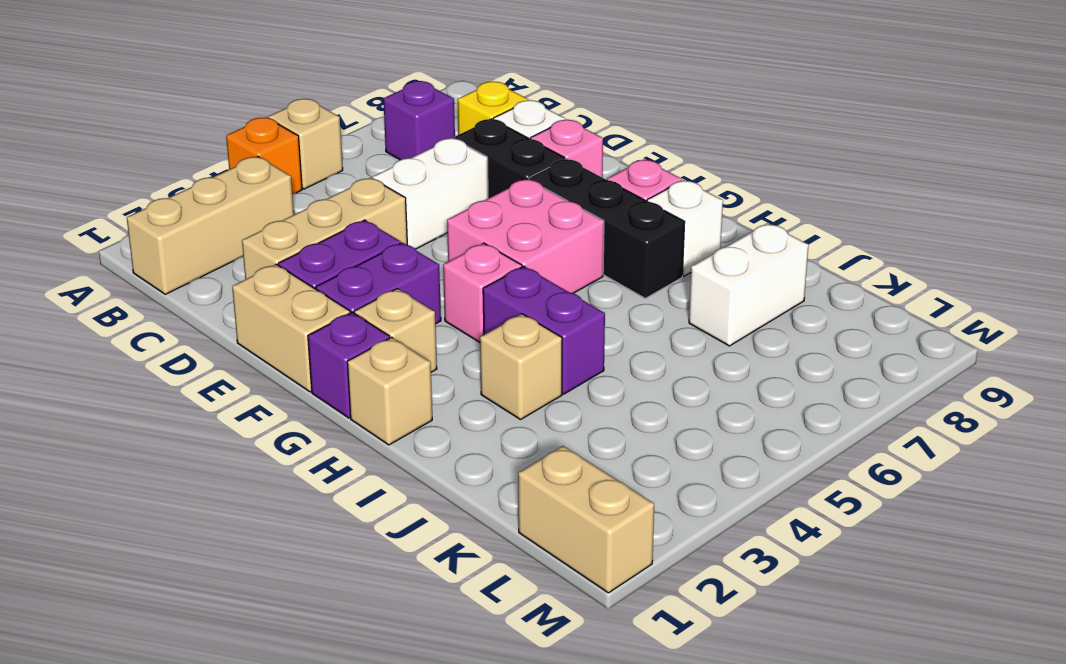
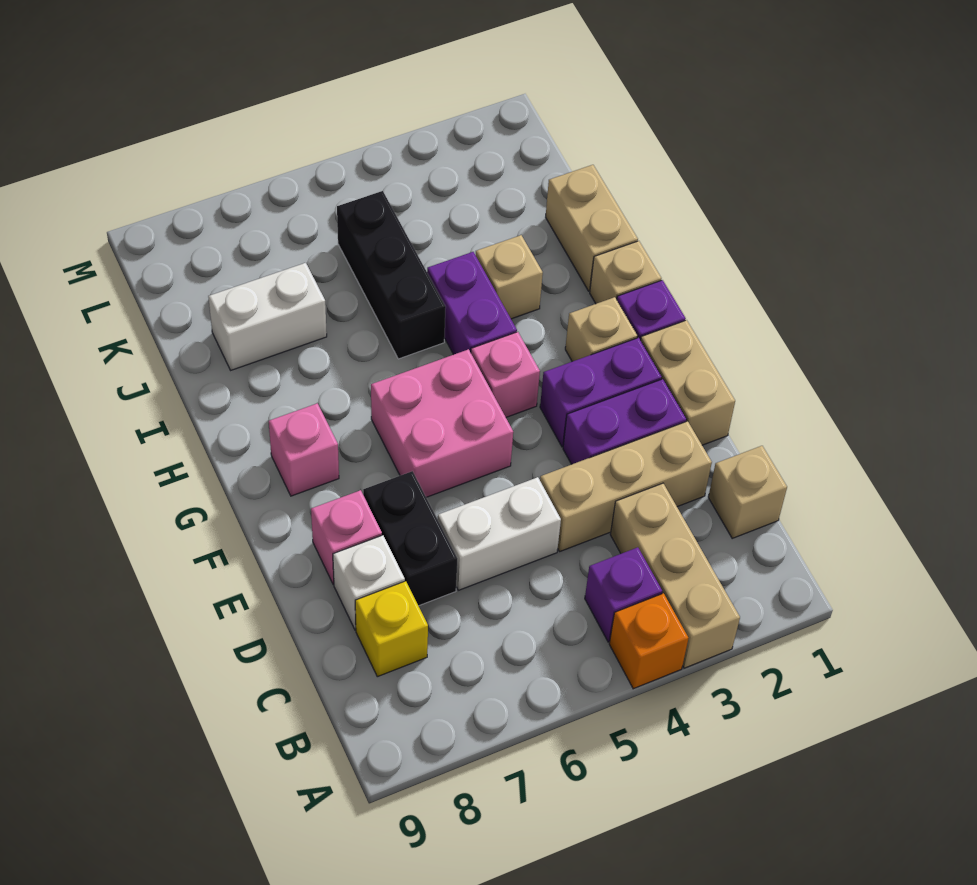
tan brick A5 level 1 -> tan brick C1 level 1
tan brick B1:B3 level 1 -> tan brick A3:C3 level 1
purple brick B7 level 1 -> purple brick B4 level 1
black brick F7:H7 level 1 -> black brick I5:K5 level 1
white brick H8 level 1 -> none
tan brick L1:M1 level 1 -> tan brick I1:J1 level 1

